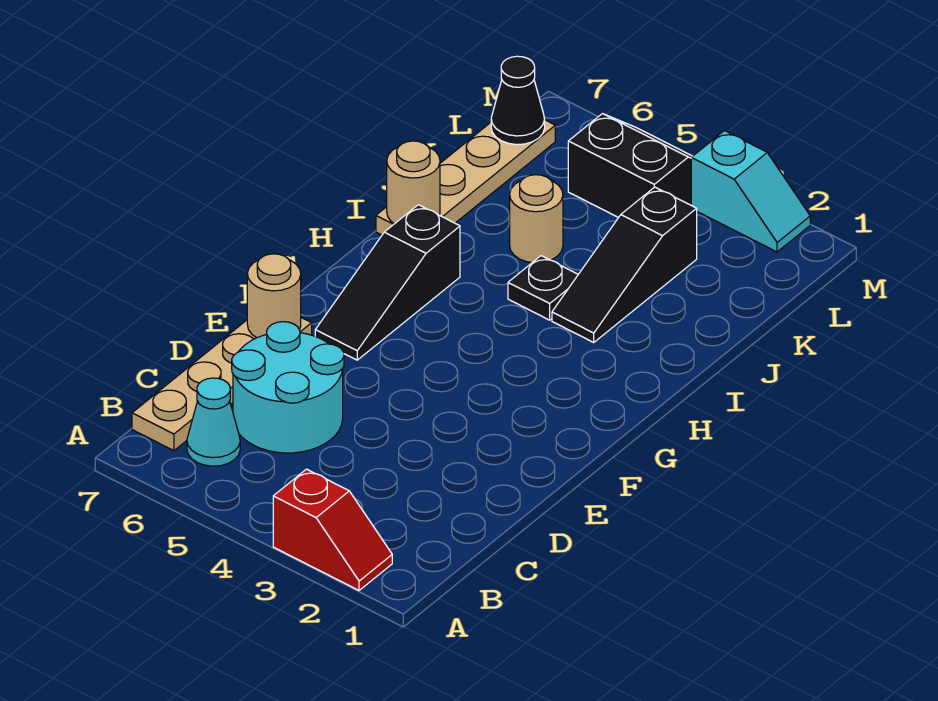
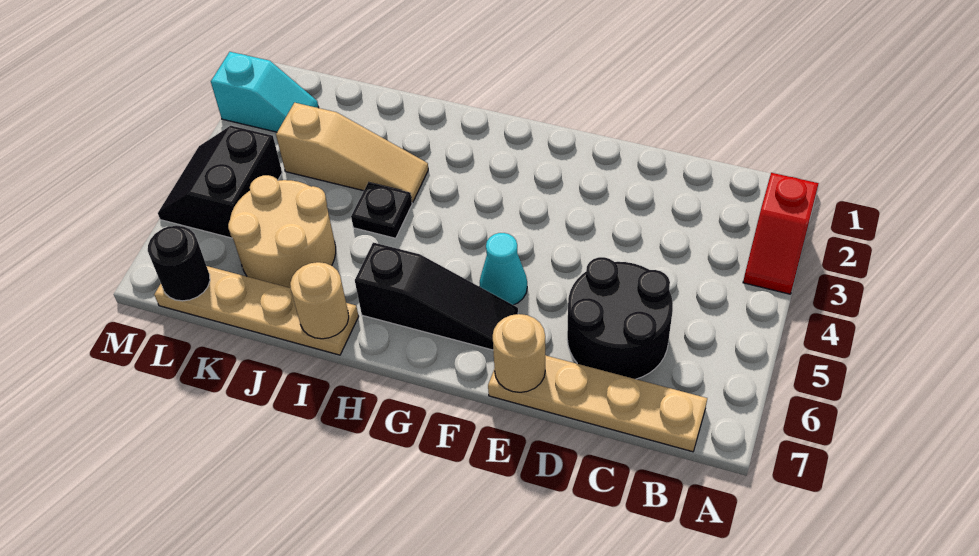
red slope A2:A3 level 1 top 3 -> red slope A2:A3 level 1 top 2
cyan cone B6 level 1 -> cyan cone F5 level 1
cyan round brick C5:D6 level 1 -> black round brick C5:D6 level 1
black slope I3:K3 level 1 top K -> tan slope I3:K3 level 1 top K
tan round brick J5 level 1 -> tan round brick J5:K6 level 1
black cone L7 level 2 -> black round brick L7 level 2
cyan slope M2:M3 level 1 top 3 -> cyan slope L2:M2 level 1 top M

